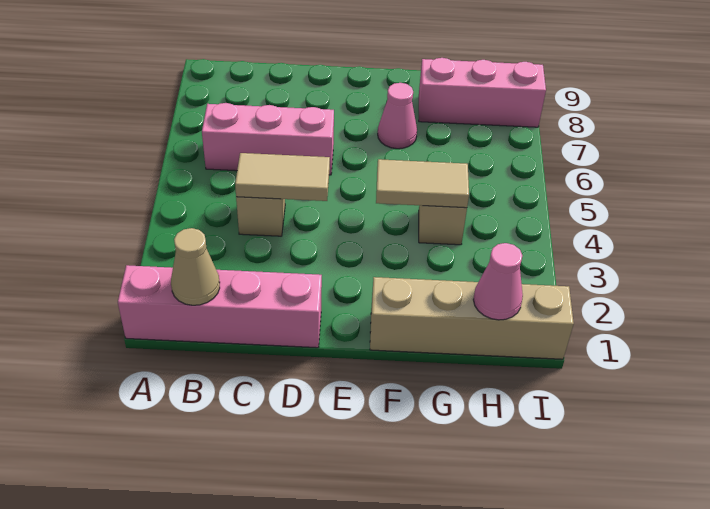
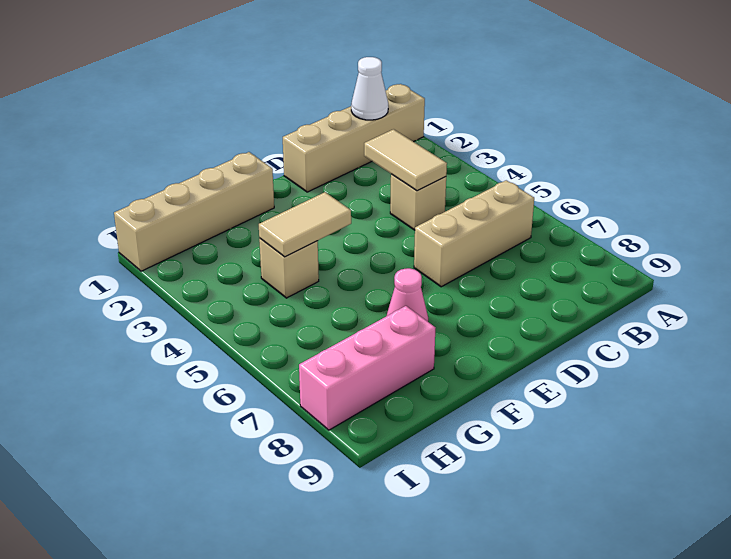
pink brick A1:D1 level 1 -> tan brick A1:D1 level 1
tan cone B1 level 2 -> white cone B1 level 2
pink brick B6:D6 level 1 -> tan brick B6:D6 level 1
tan tile C4:D4 level 2 -> tan tile C3:C4 level 2
pink cone H1 level 2 -> none

